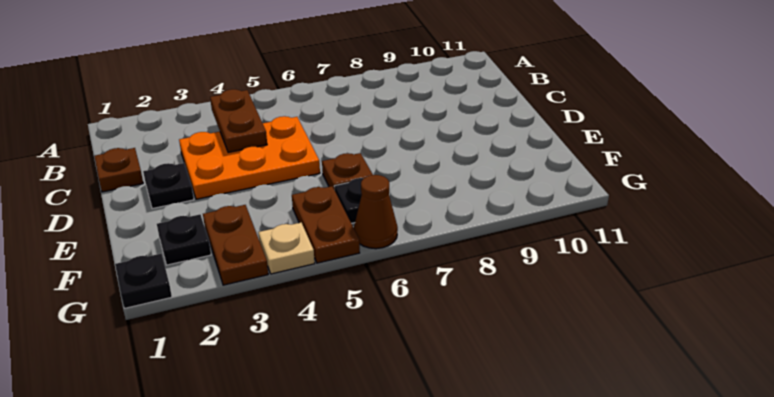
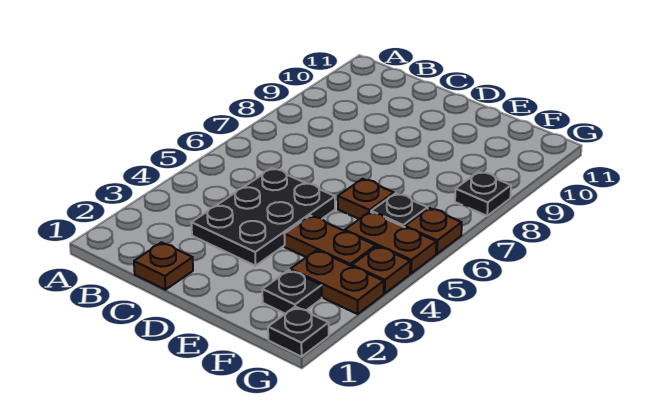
brown plate B4:C4 level 2 -> brown plate E4:F4 level 1
orange plate C3:D5 level 1 -> black plate C3:D5 level 1
black plate D2 level 1 -> black plate G8 level 1
tan plate G4 level 1 -> brown plate G4 level 1
brown cone G6 level 1 -> brown plate G6 level 1

